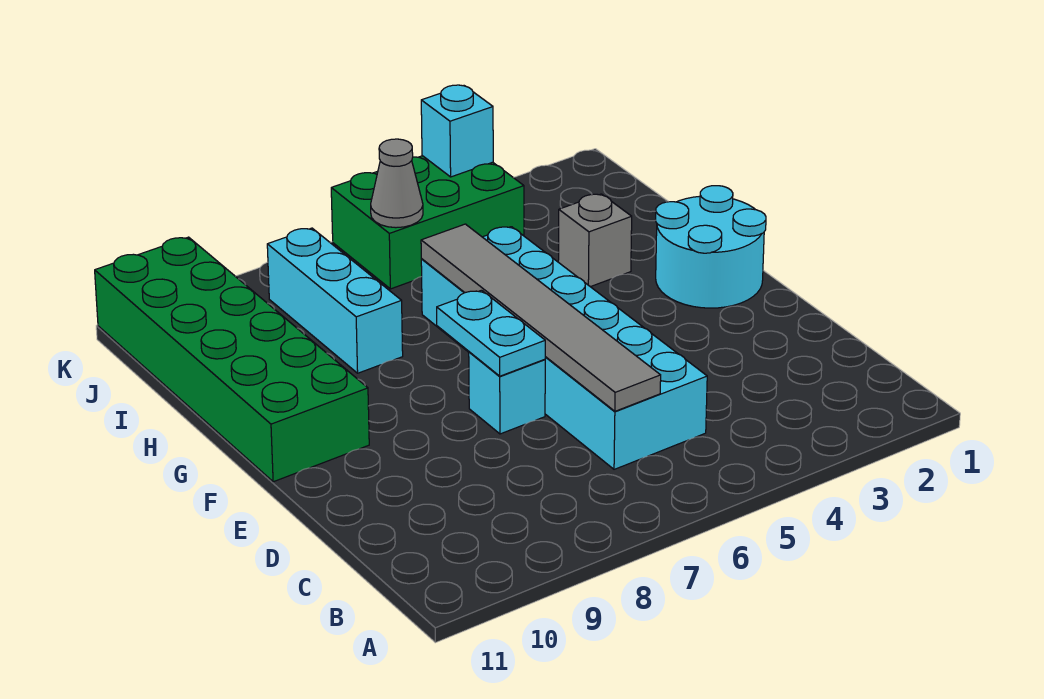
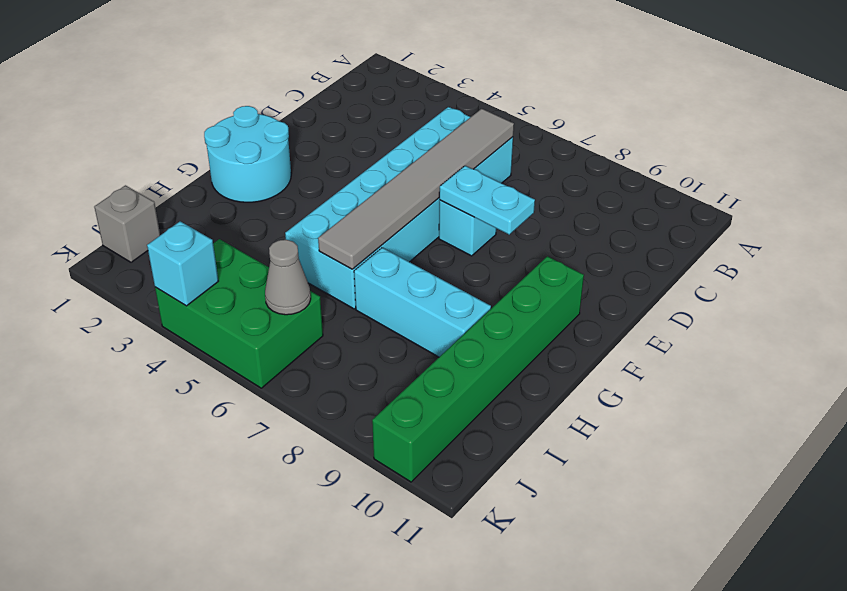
cyan plate E7:F7 level 2 -> cyan plate E7:E8 level 2
green brick F10:K11 level 1 -> green brick F10:K10 level 1
grey brick H3 level 1 -> grey brick J1 level 1
cyan brick H8:J8 level 1 -> cyan brick H7:H9 level 1

